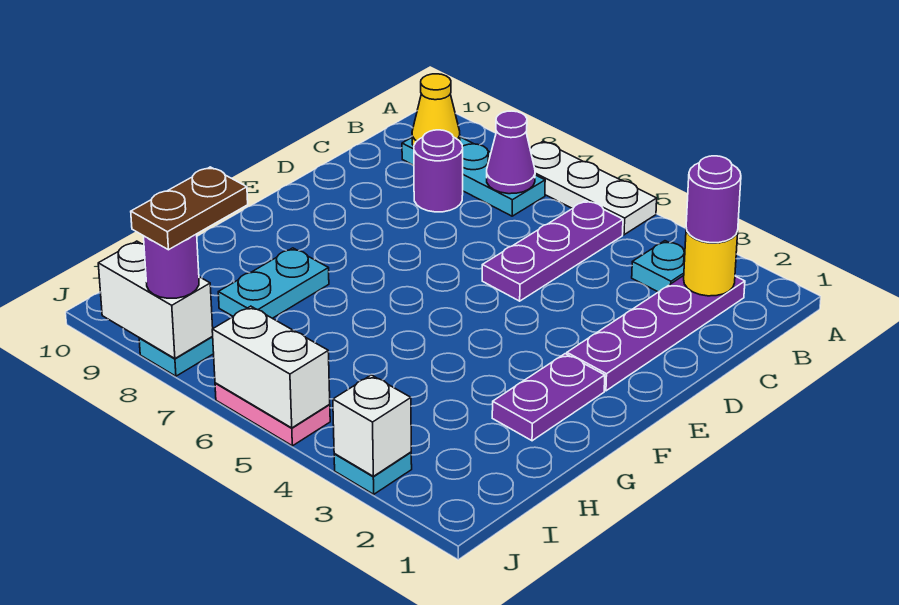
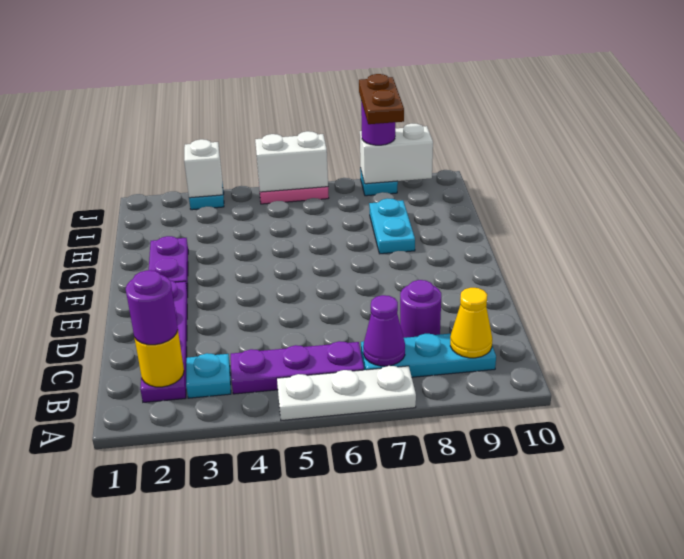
purple plate B5:D5 level 1 -> purple plate B4:B6 level 1

